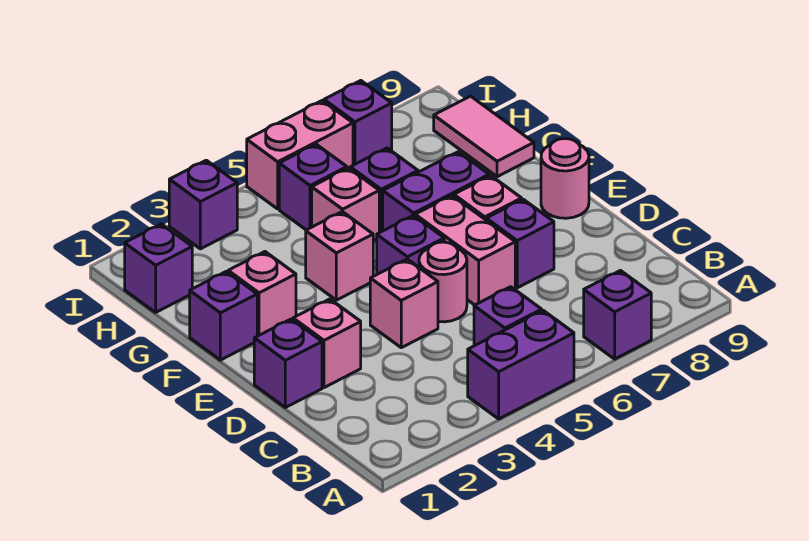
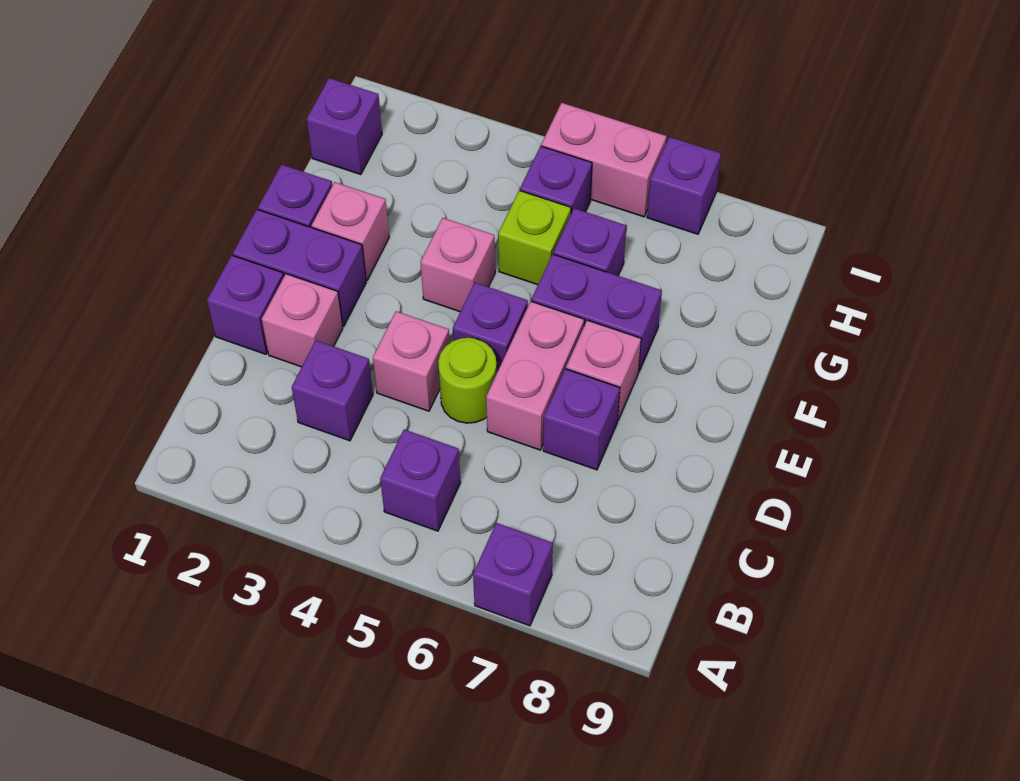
purple brick A4:A5 level 1 -> purple brick E1:E2 level 1
pink round brick D5 level 1 -> lime round brick D5 level 1
pink round brick E9 level 1 -> none
pink brick G5 level 1 -> lime brick G5 level 1
pink tile G9:H9 level 1 -> none
purple brick I3 level 1 -> purple brick C3 level 1

